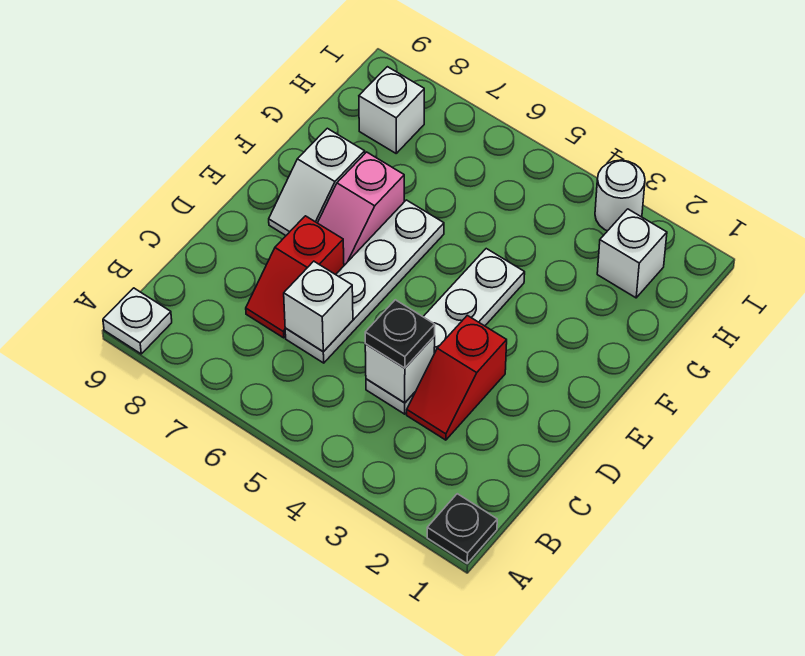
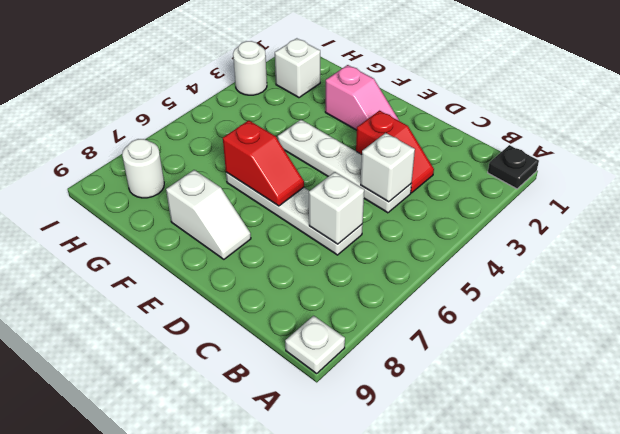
black plate C4 level 3 -> none
red slope C7:D7 level 1 top D -> red slope E6:F6 level 2 top F
pink slope E7:F7 level 1 top F -> pink slope E2:F2 level 1 top F
white brick H8 level 1 -> white round brick H8 level 1

